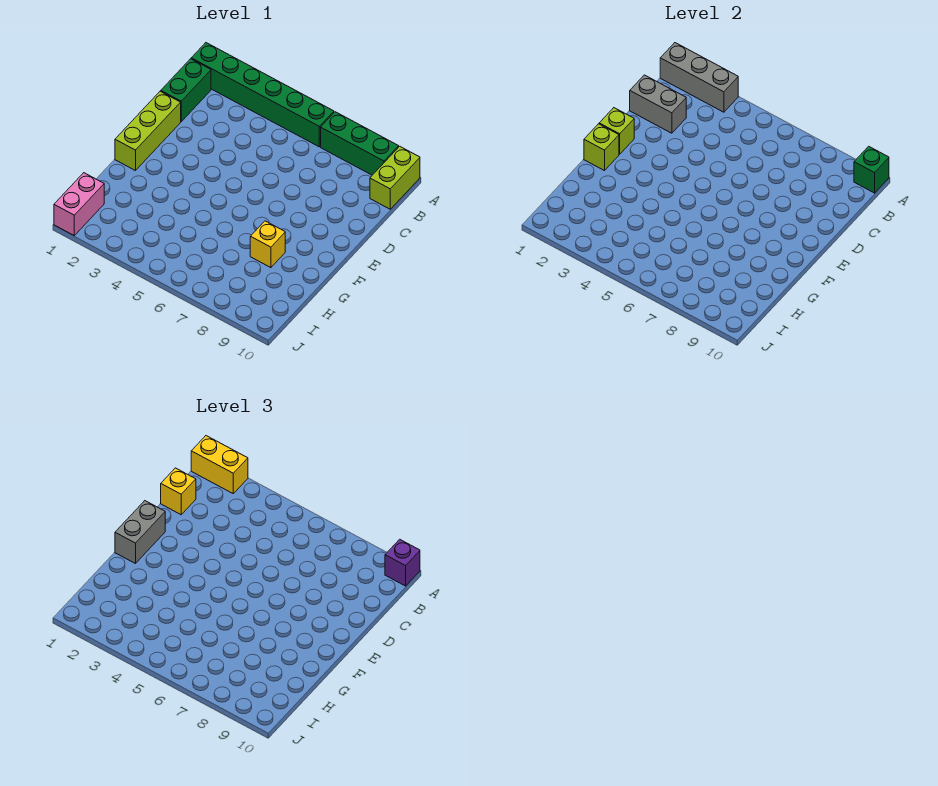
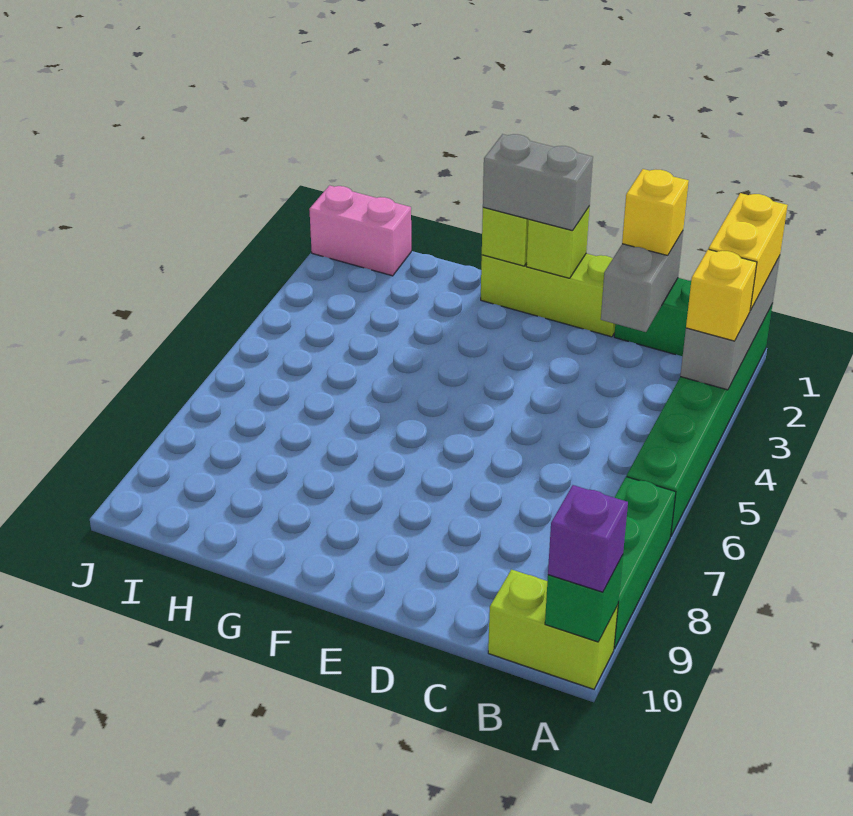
yellow brick G8 level 1 -> yellow brick A3 level 3

